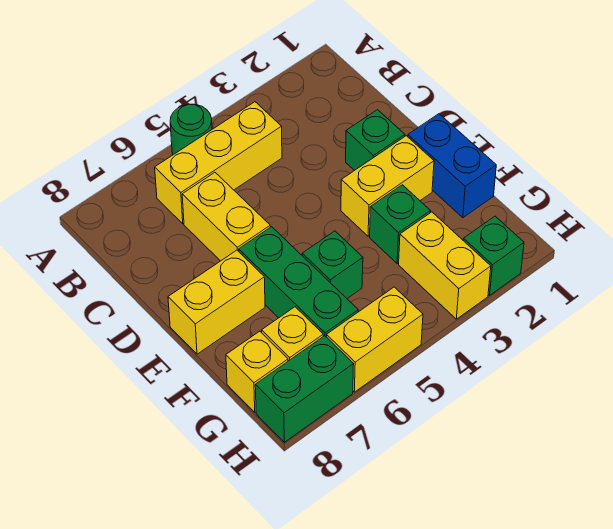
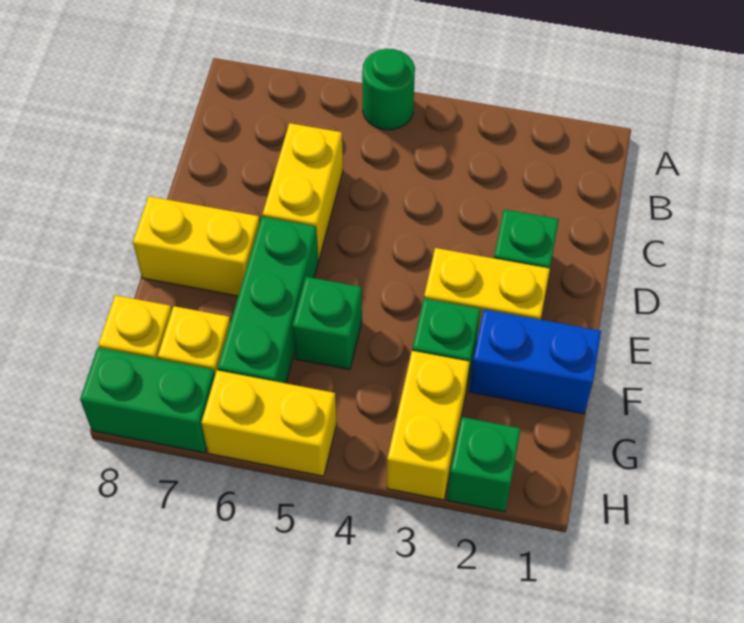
yellow brick B4:B6 level 1 -> none
blue brick E1:F1 level 1 -> blue brick F1:F2 level 1

